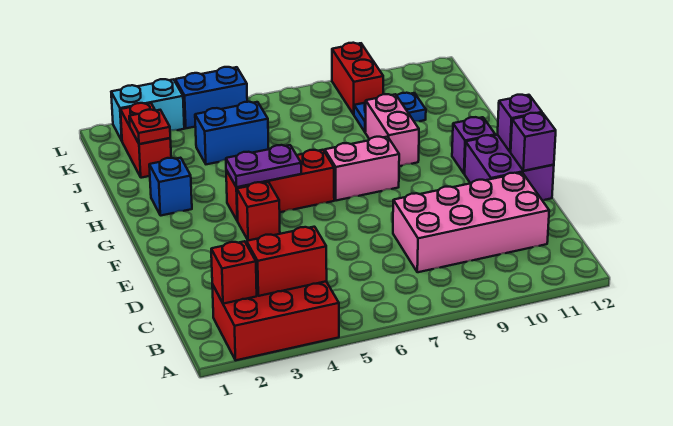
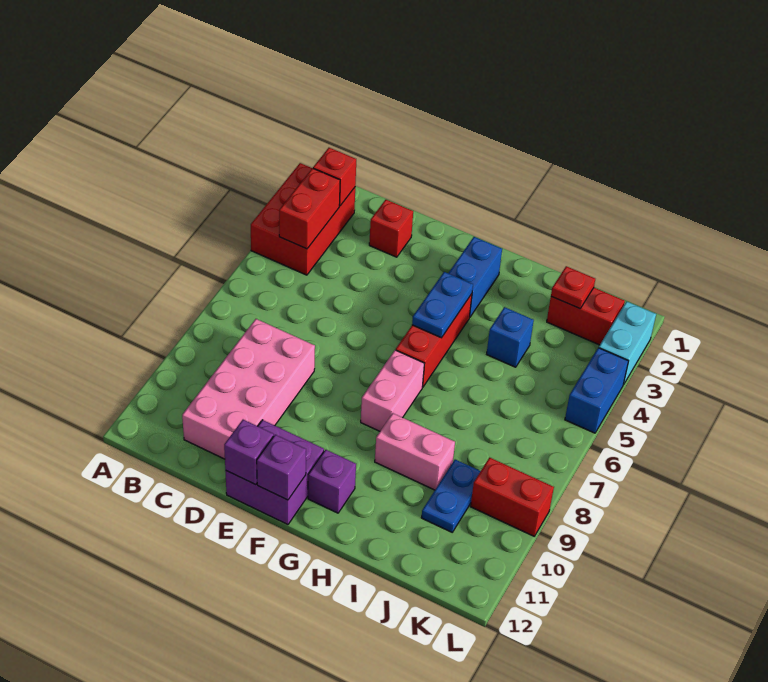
red brick F4 level 1 -> red brick D2 level 1
purple plate G4:G5 level 2 -> blue plate G4:G5 level 2
blue brick H2 level 1 -> blue brick I4 level 1
blue brick J4:J5 level 1 -> blue brick G2:G3 level 1

